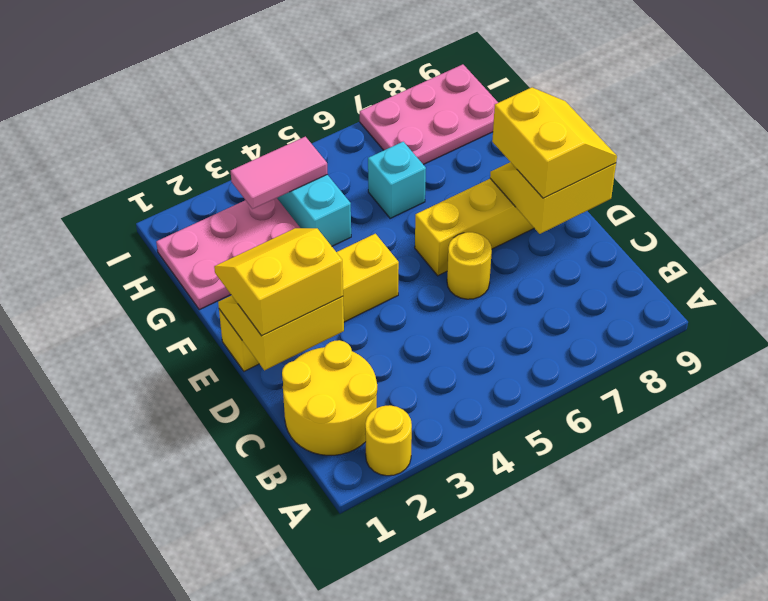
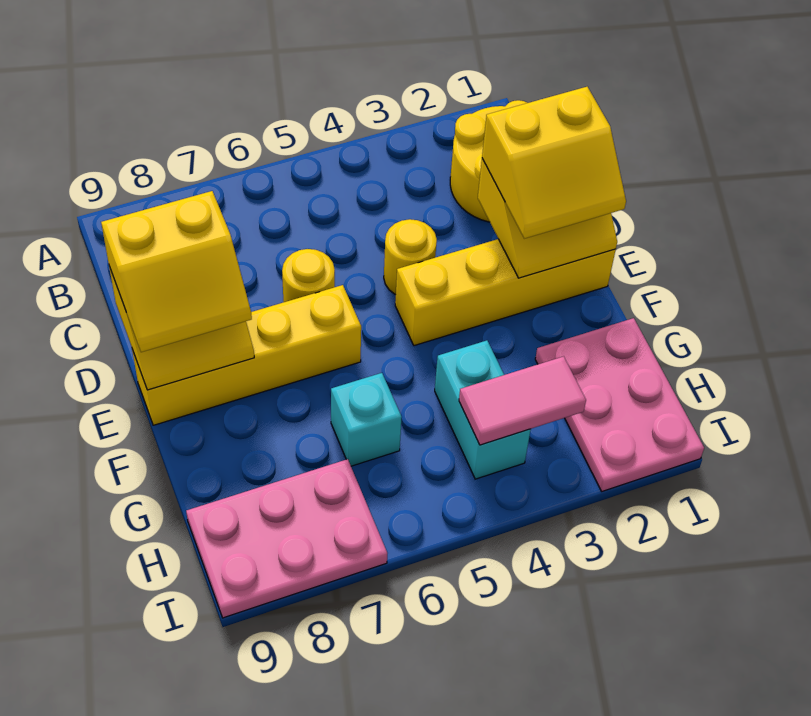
yellow round brick A2 level 1 -> yellow round brick D4 level 1
yellow slope D8:E9 level 3 top 8 -> yellow slope D8:E9 level 3 top D
pink plate G1:H3 level 1 -> pink plate G1:I2 level 1

